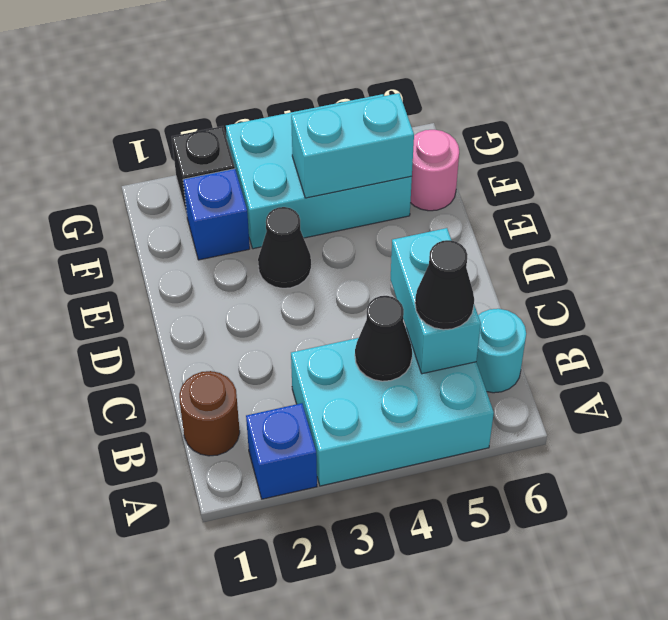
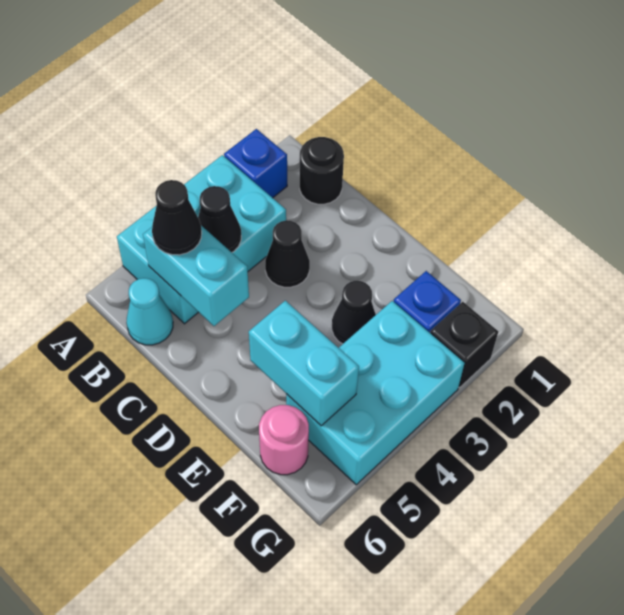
brown round brick B1 level 1 -> black round brick B1 level 1
cyan round brick B6 level 1 -> cyan cone B6 level 1
none -> black cone C3 level 1
cyan brick F4:F5 level 2 -> cyan brick E5:F5 level 2

